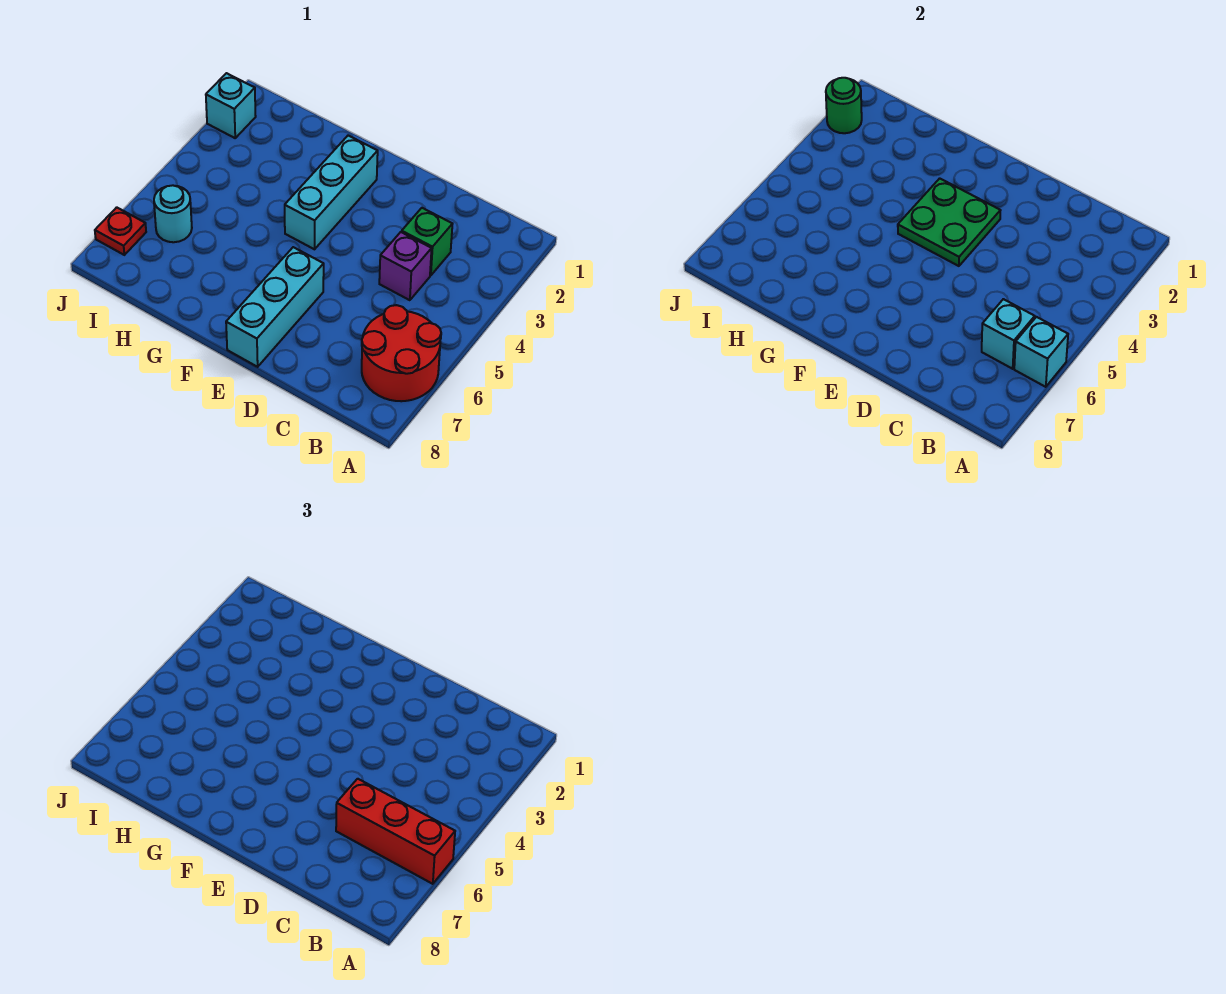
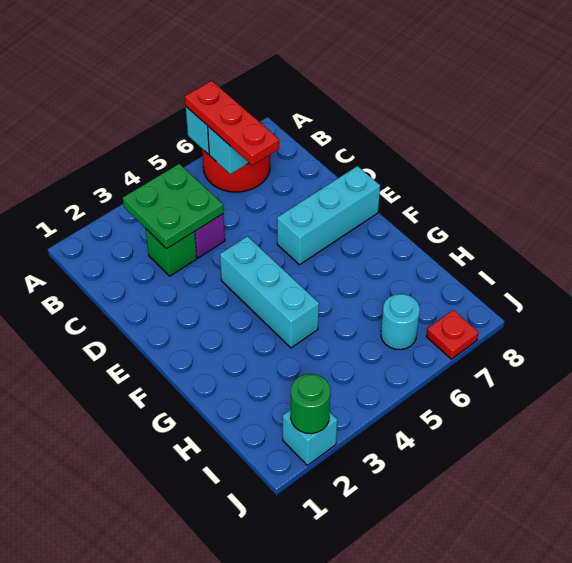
red brick A6:C6 level 3 -> red plate A6:C6 level 3
green plate E3:F4 level 2 -> green plate B3:C4 level 2
cyan brick F2:F4 level 1 -> cyan brick E4:G4 level 1

